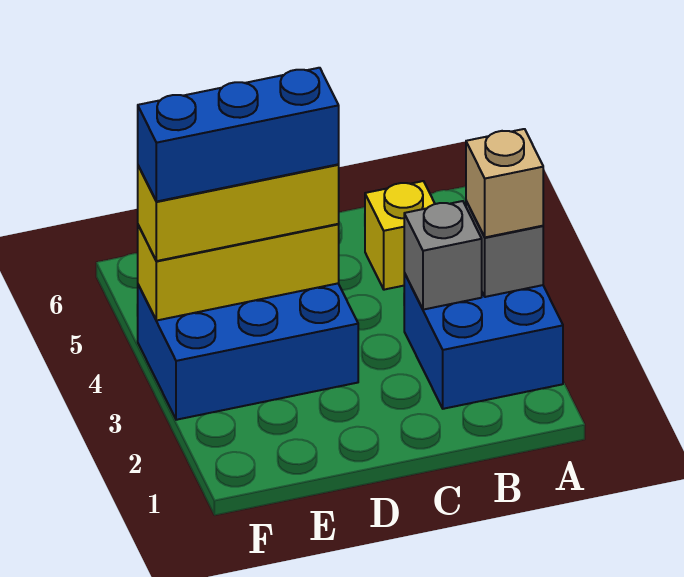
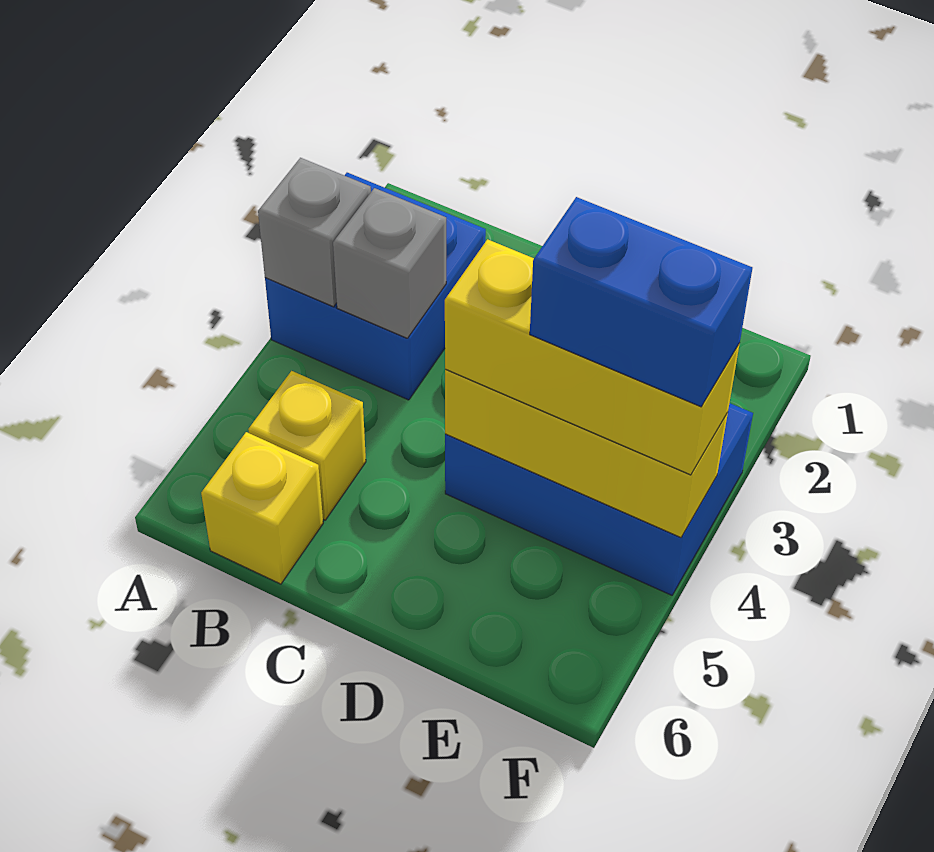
tan brick A3 level 3 -> none
none -> yellow brick B6 level 1
blue brick D4:F4 level 4 -> blue brick E4:F4 level 4

